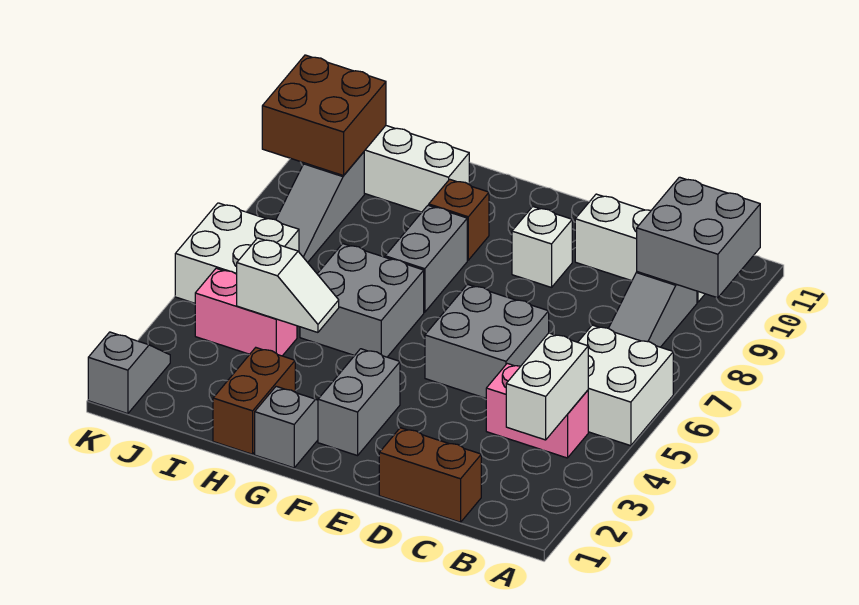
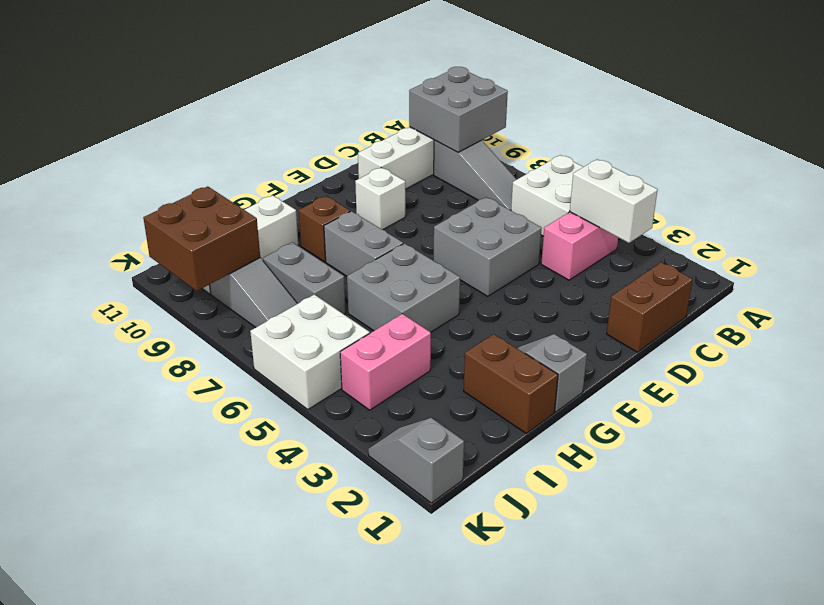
grey brick F2:F3 level 1 -> grey brick I7:I8 level 1
white slope H4:I4 level 2 top I -> none

